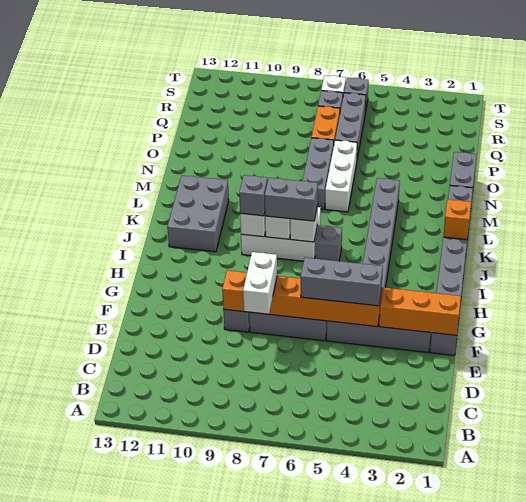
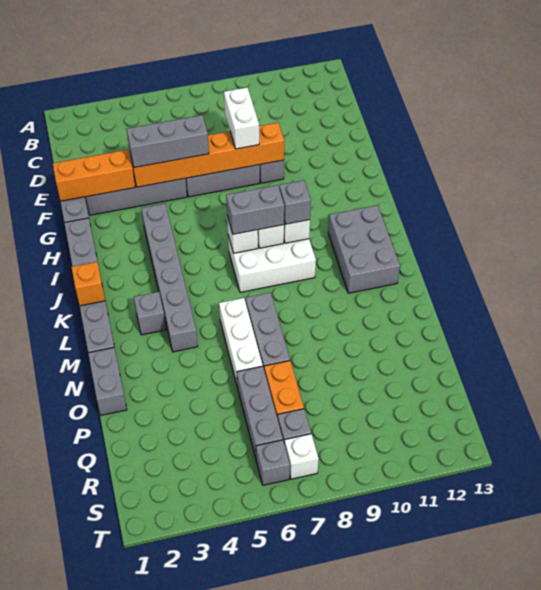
grey brick J6 level 1 -> grey brick L3 level 1

